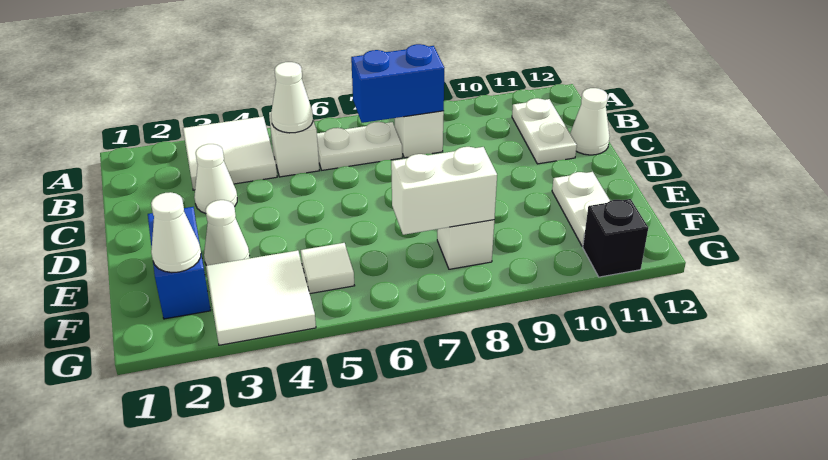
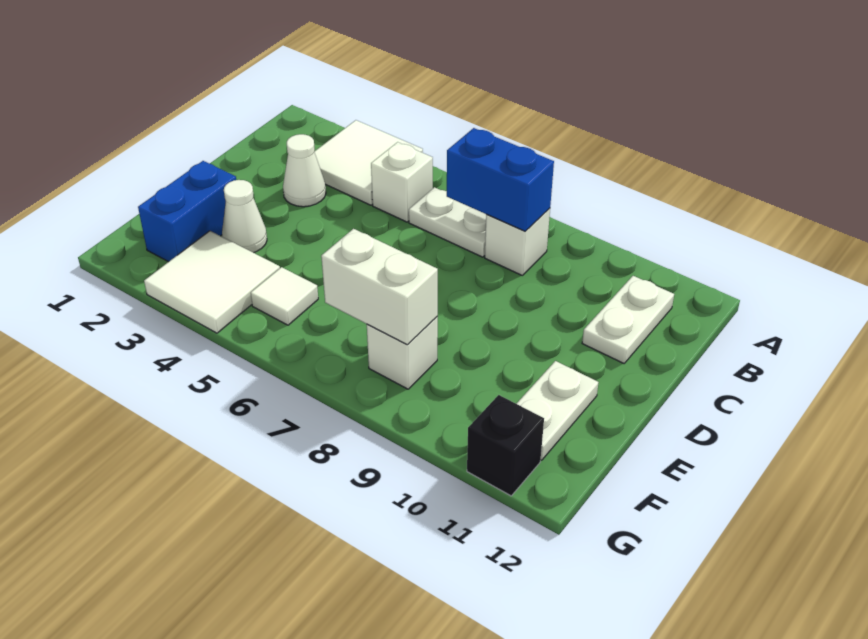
white cone B5 level 2 -> none
white cone C12 level 1 -> none
white cone F2 level 2 -> none

